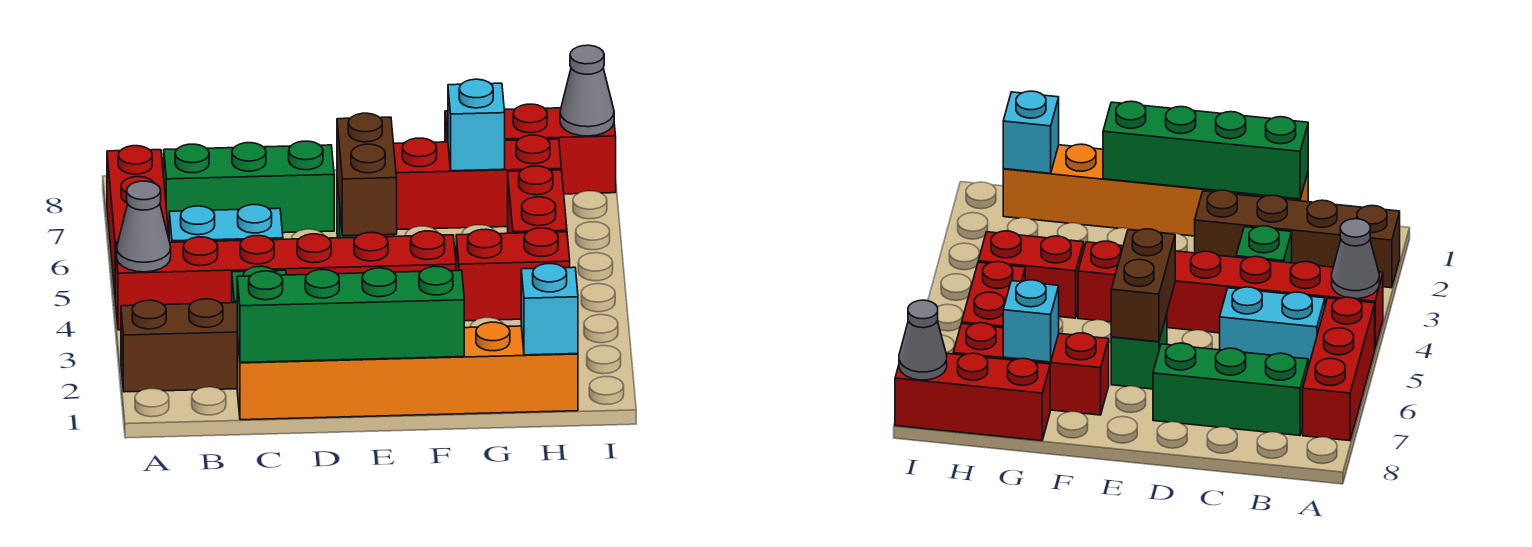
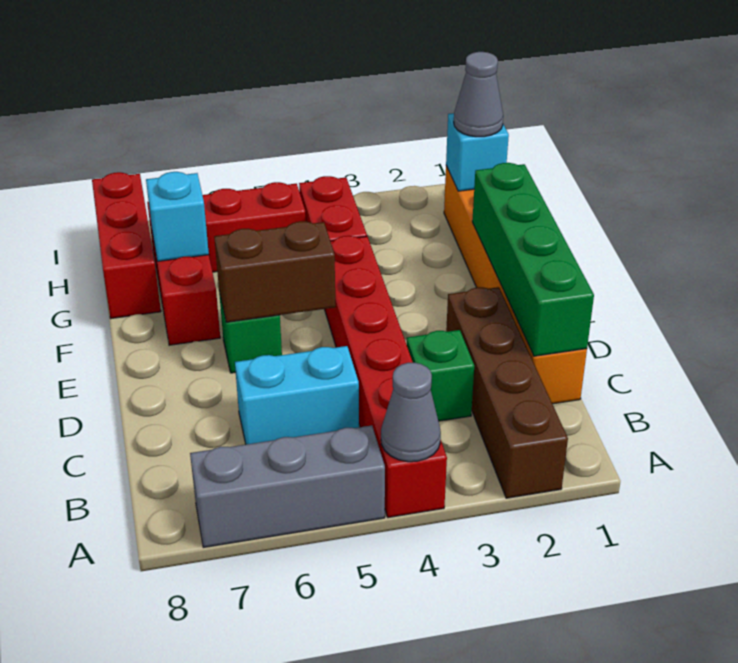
red brick A5:A7 level 1 -> grey brick A5:A7 level 1
cyan brick B5:C5 level 1 -> cyan brick C5:C6 level 1
green brick B7:D7 level 1 -> none
grey cone I8 level 2 -> grey cone H1 level 3

